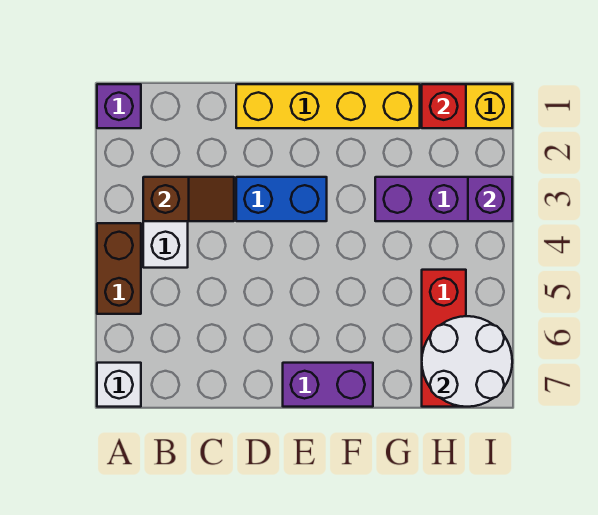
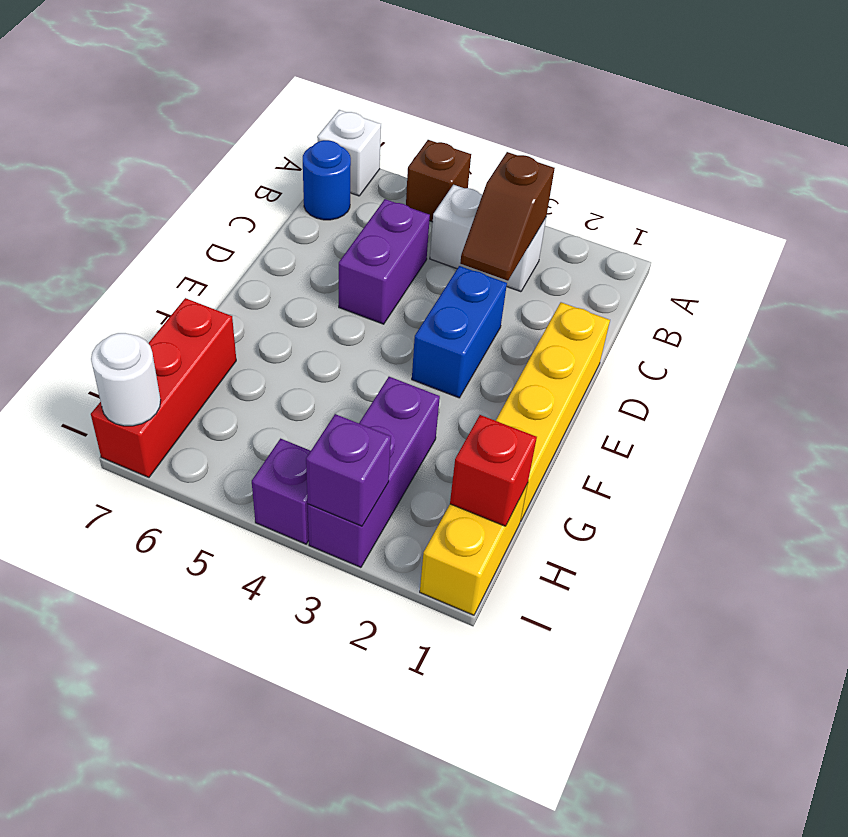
purple brick A1 level 1 -> purple brick I4 level 1
brown brick A4:A5 level 1 -> brown brick A5 level 1
none -> blue round brick B7 level 1
purple brick E7:F7 level 1 -> purple brick C5:D5 level 1
red brick H5:H7 level 1 -> red brick G7:I7 level 1
white round brick H6:I7 level 2 -> white round brick I7 level 2

